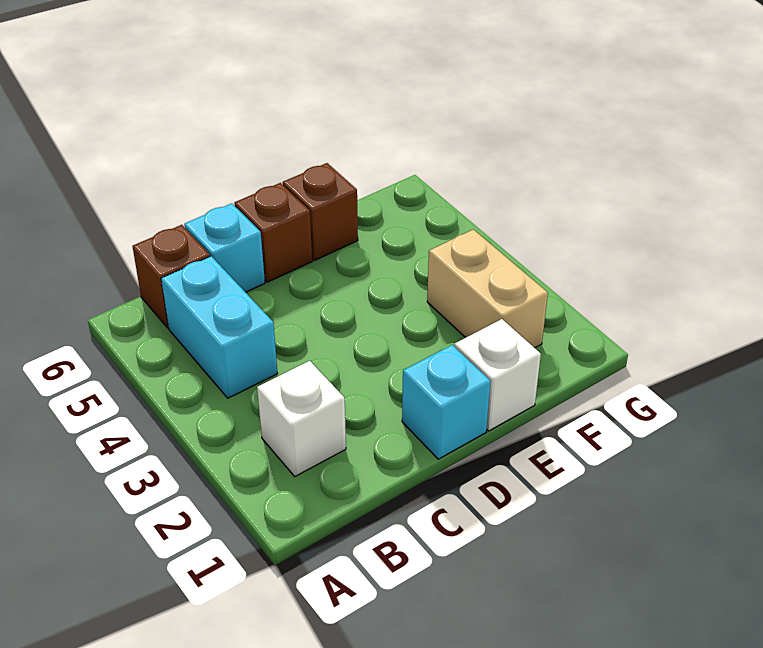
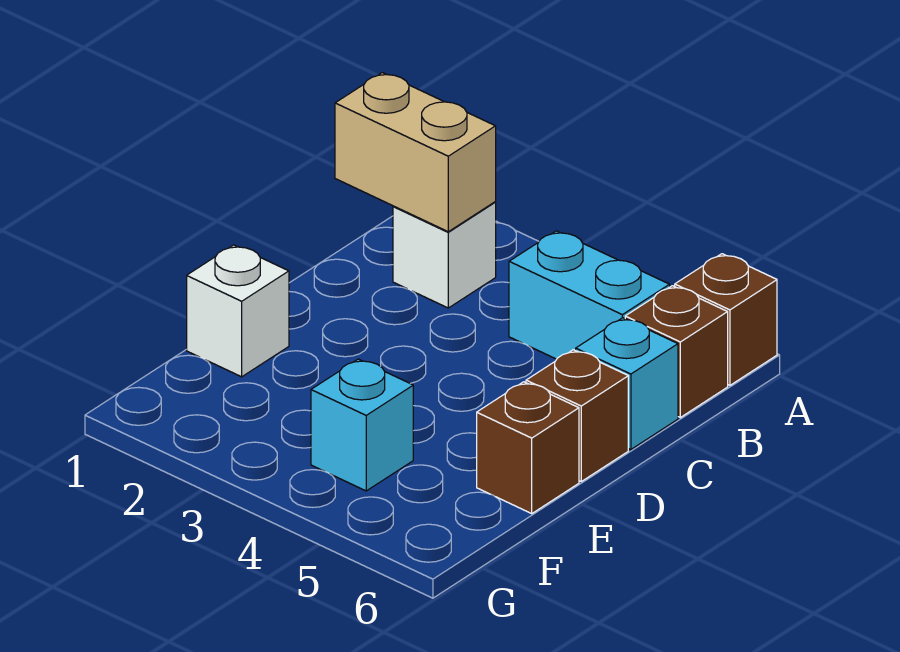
none -> brown brick A6 level 1
cyan brick D1 level 1 -> cyan brick F4 level 1
tan brick F2:F3 level 1 -> tan brick B1:B2 level 2

